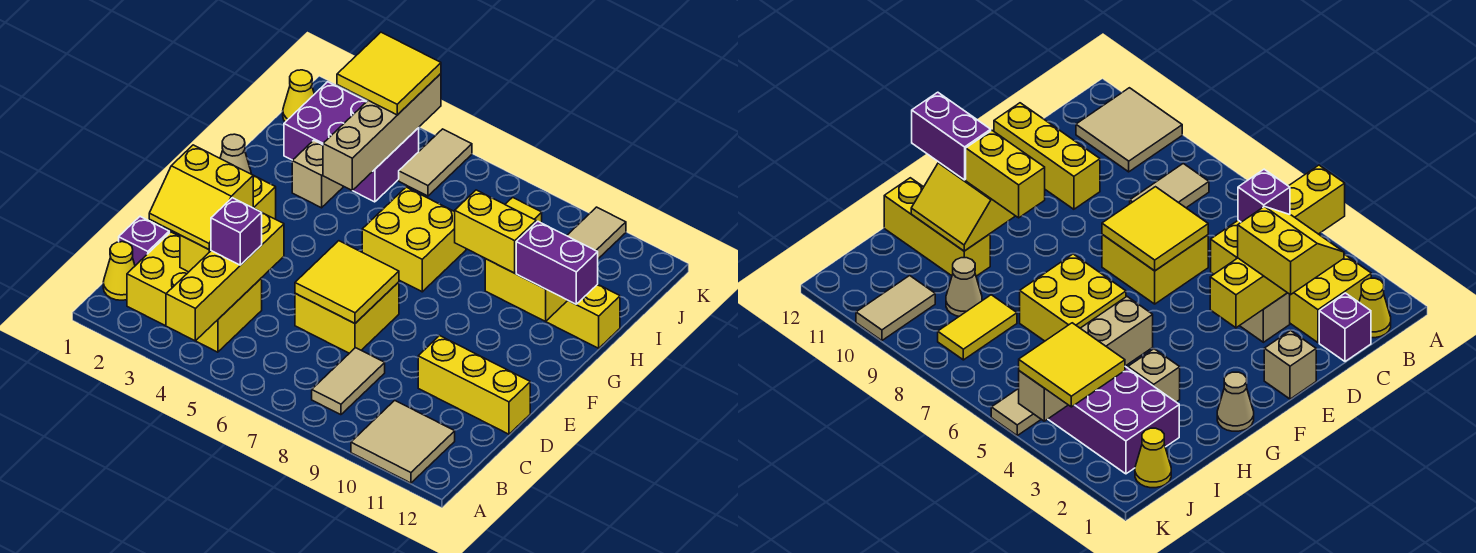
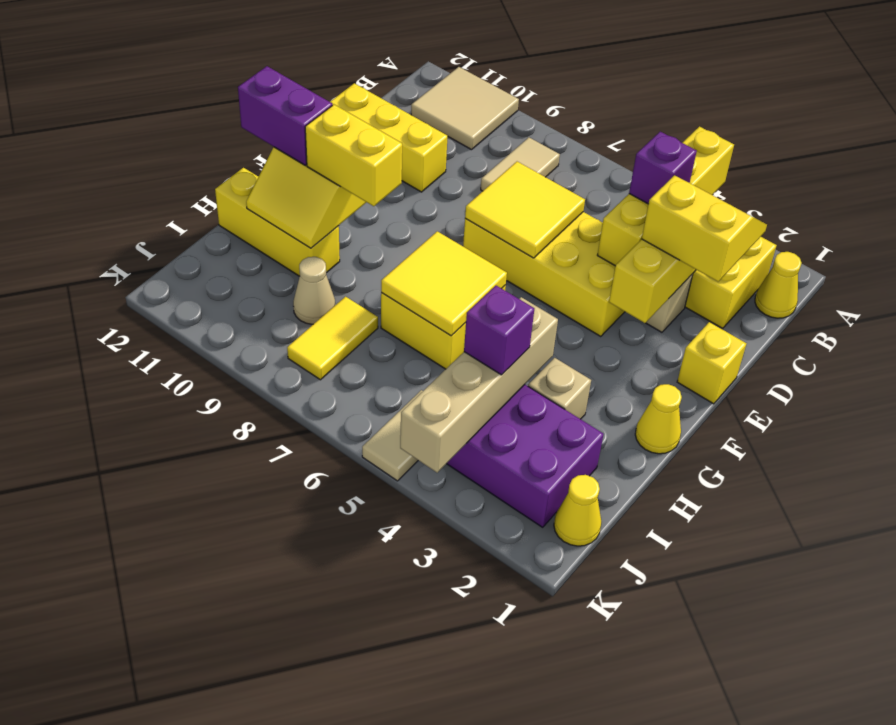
purple brick C1 level 1 -> purple brick I4 level 3
yellow brick D6:E7 level 1 -> yellow brick D4:E7 level 1
tan brick E1 level 1 -> yellow brick E1 level 1
tan cone G1 level 1 -> yellow cone G1 level 1
yellow tile J3:K4 level 3 -> yellow tile G6:H7 level 2
tan tile J10:K10 level 1 -> none

